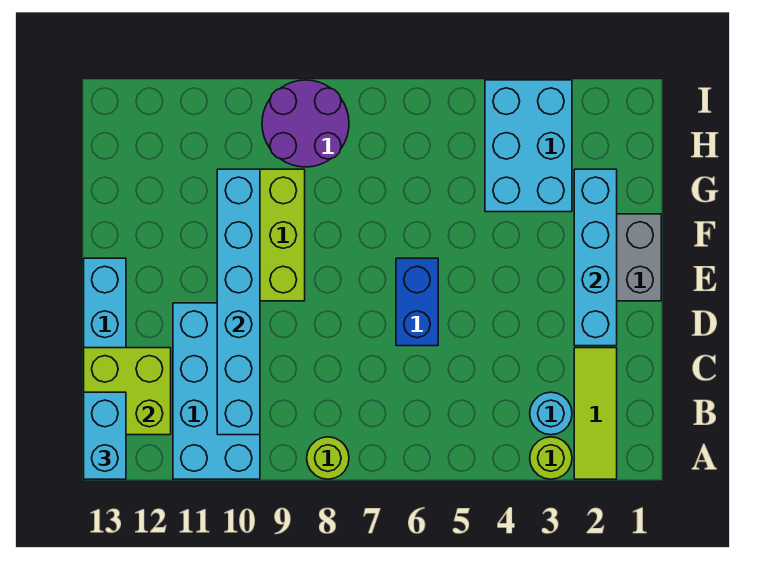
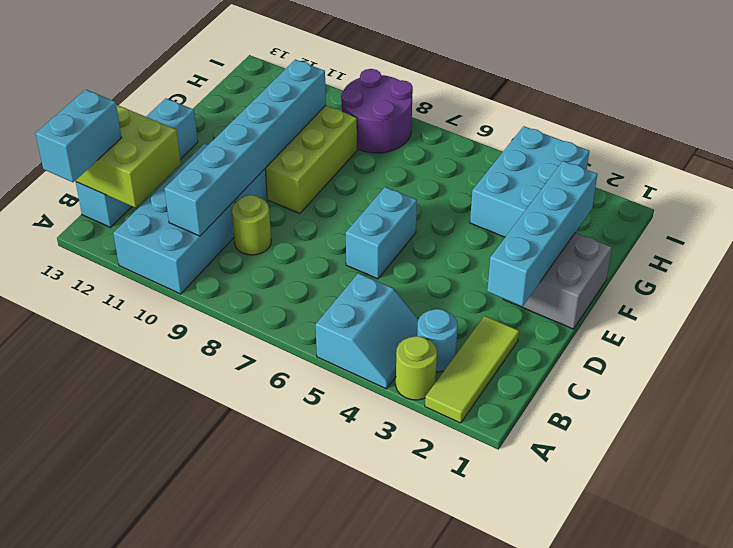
none -> cyan slope A4:B5 level 1 top 5
lime round brick A8 level 1 -> lime round brick C9 level 1
blue brick D6:E6 level 1 -> cyan brick D6:E6 level 1

